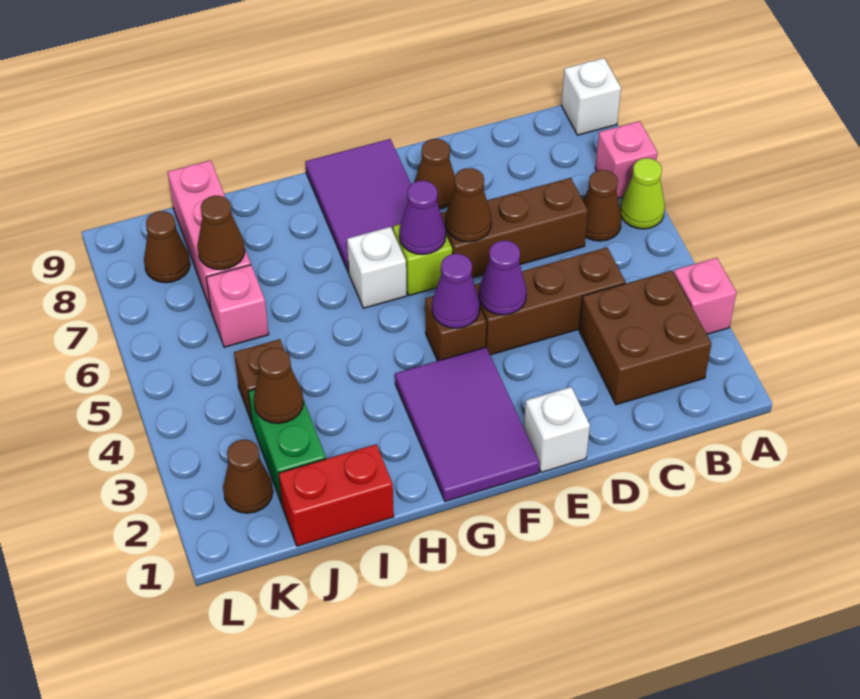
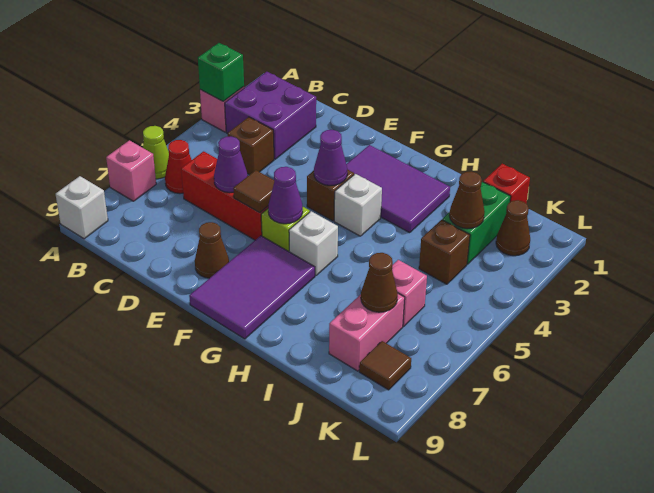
none -> green brick A3 level 2
brown brick B2:C3 level 1 -> purple brick B2:C3 level 1
brown cone B6 level 1 -> red cone B6 level 1
brown brick C4:E4 level 1 -> brown brick C4 level 1
brown brick C6:E6 level 1 -> red brick C6:E6 level 1
white brick E1 level 1 -> white brick G4 level 1
purple cone E4 level 2 -> purple cone D6 level 2
brown cone E6 level 2 -> brown tile E6 level 2
purple tile F1:G3 level 1 -> purple tile F2:H3 level 1
red brick I1:J1 level 1 -> red brick J1 level 1
pink brick J7:J9 level 1 -> pink brick J7:J8 level 1
brown cone K8 level 1 -> brown tile K8 level 1

